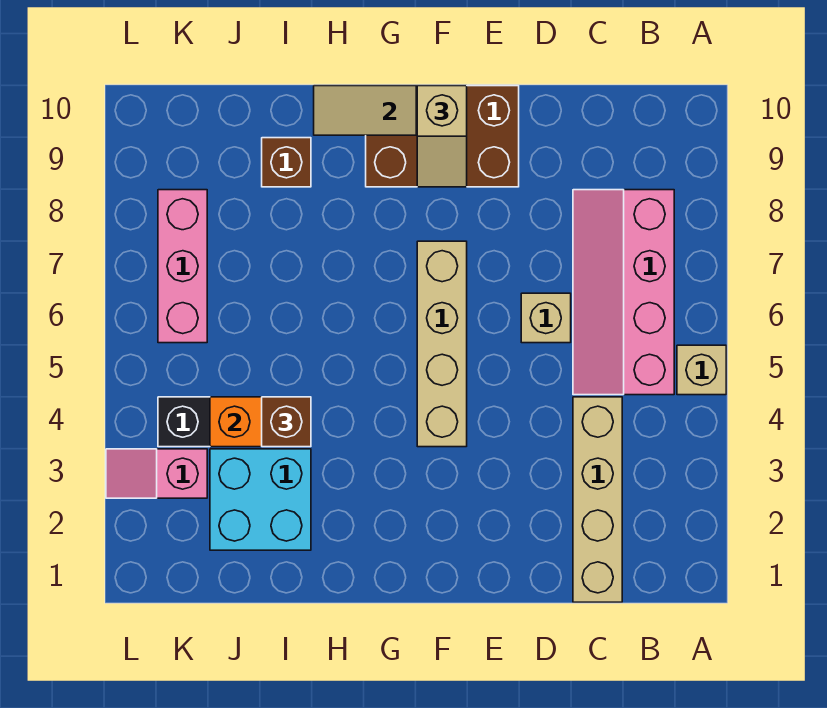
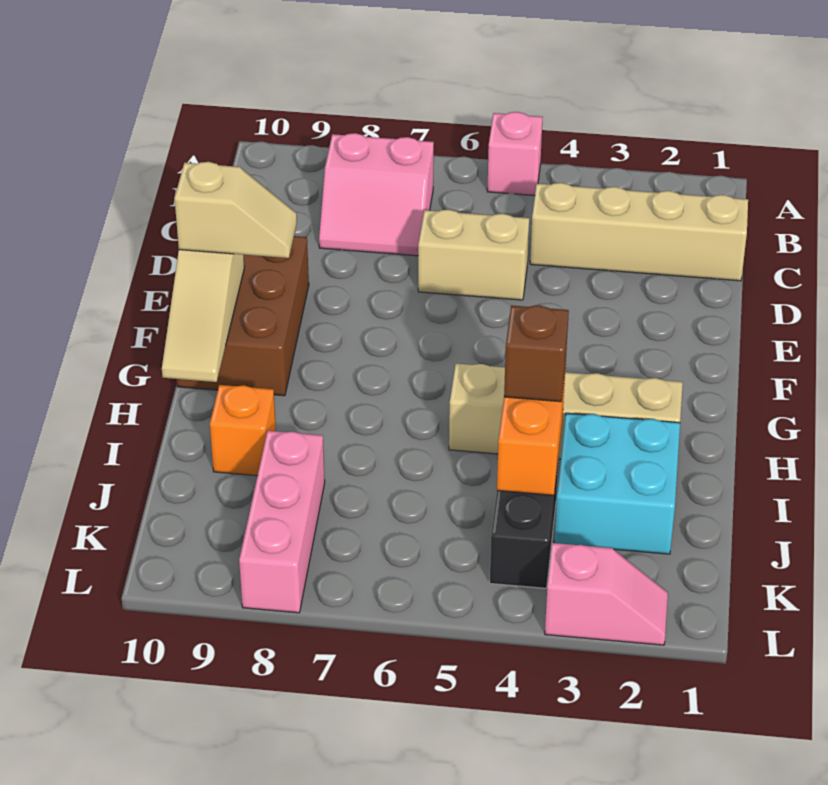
tan brick A5 level 1 -> pink brick A5 level 1
pink slope B5:C8 level 1 top B -> pink slope B7:C8 level 1 top B
tan brick D6 level 1 -> tan brick D5:D6 level 1
tan brick F4:F7 level 1 -> tan brick H2:H5 level 1
brown brick I9 level 1 -> orange brick I9 level 1
pink slope K3:L3 level 1 top K -> pink slope L2:L3 level 1 top 3
pink brick K6:K8 level 1 -> pink brick J8:L8 level 1

